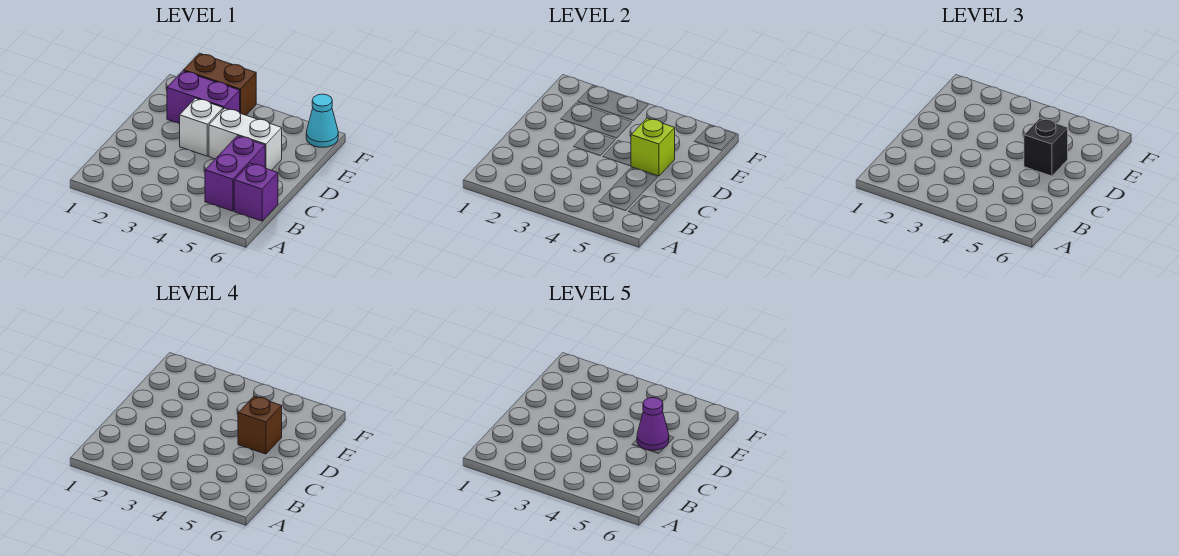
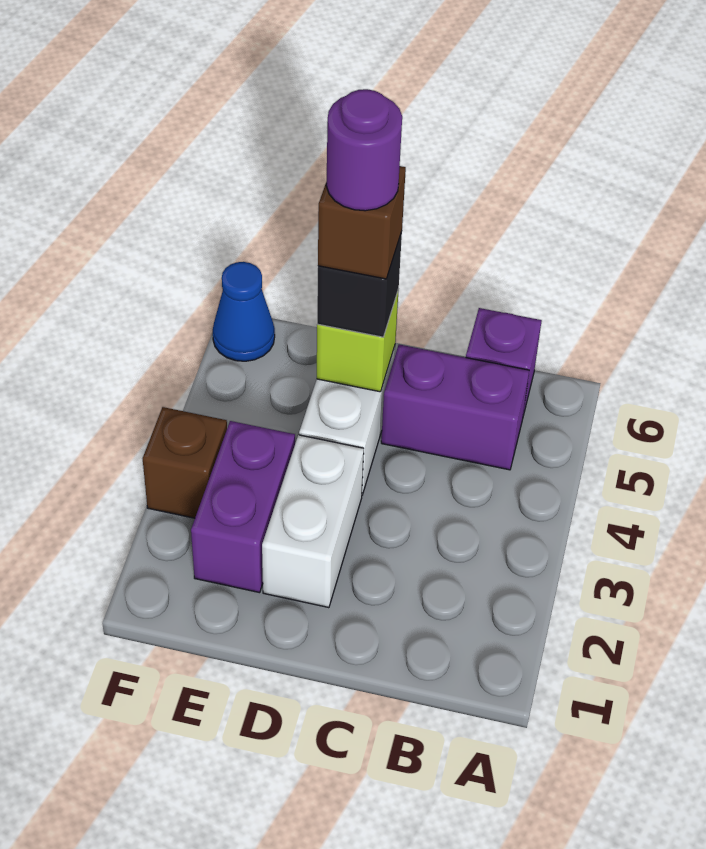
white brick D3 level 1 -> white brick D2:D3 level 1
purple cone D5 level 5 -> purple round brick D5 level 5
brown brick F2:F3 level 1 -> brown brick F3 level 1
cyan cone F6 level 1 -> blue cone F6 level 1

